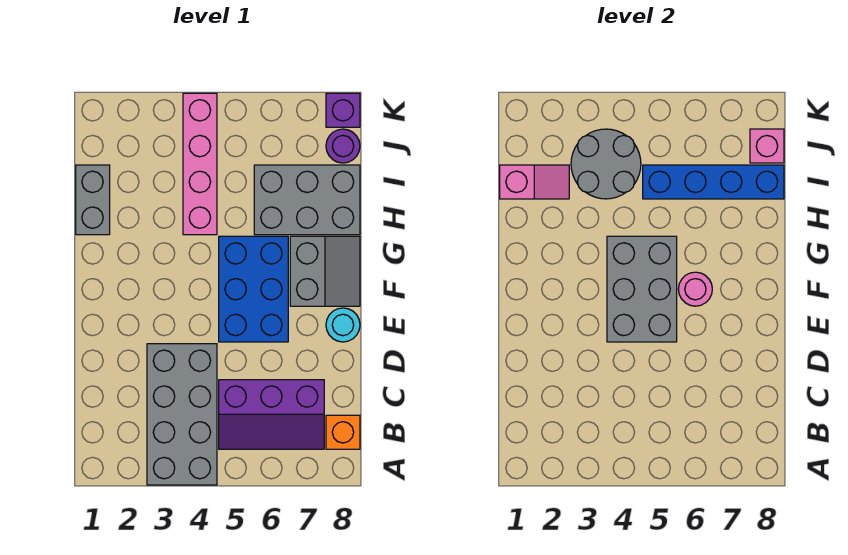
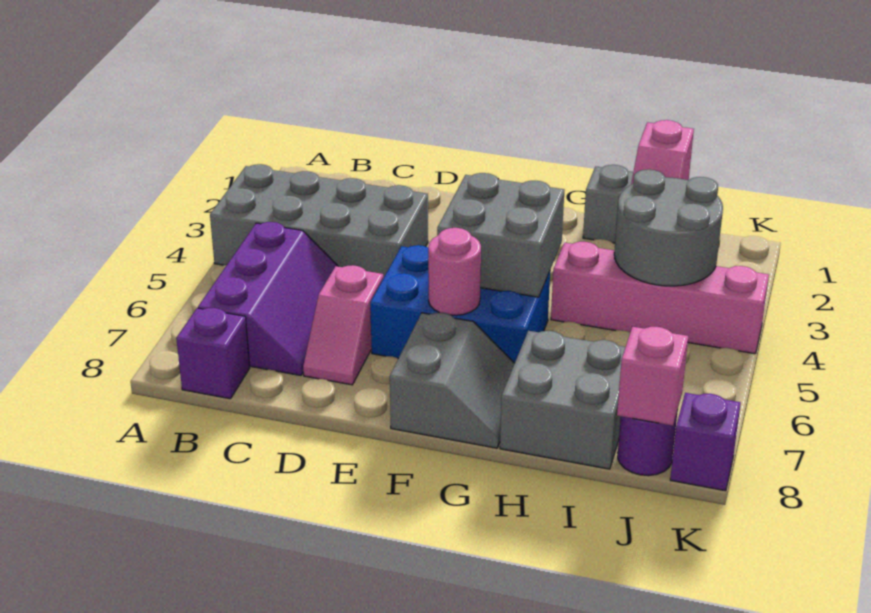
purple slope B5:C7 level 1 top C -> purple slope B5:C7 level 1 top B
orange brick B8 level 1 -> purple brick B8 level 1
none -> pink slope D6:D7 level 1 top 6
grey brick E4:G5 level 2 -> grey brick F4:G5 level 2
cyan round brick E8 level 1 -> none
grey slope F7:G8 level 1 top 7 -> grey slope F7:G8 level 1 top F
grey brick H6:I8 level 1 -> grey brick H7:I8 level 1
blue brick I5:I8 level 2 -> none

